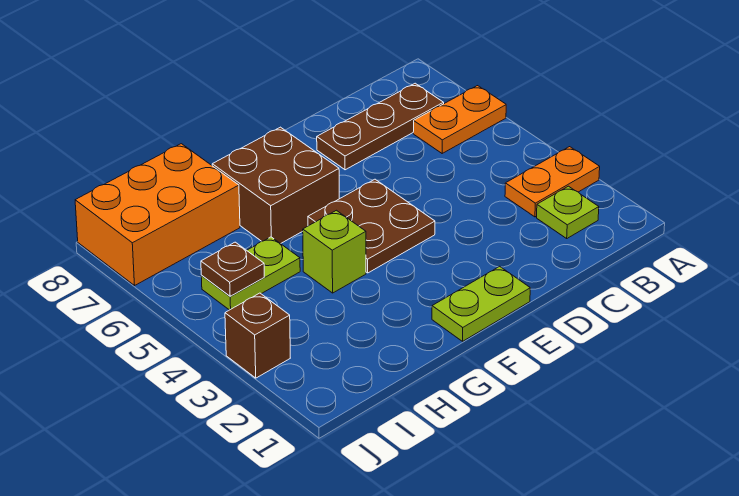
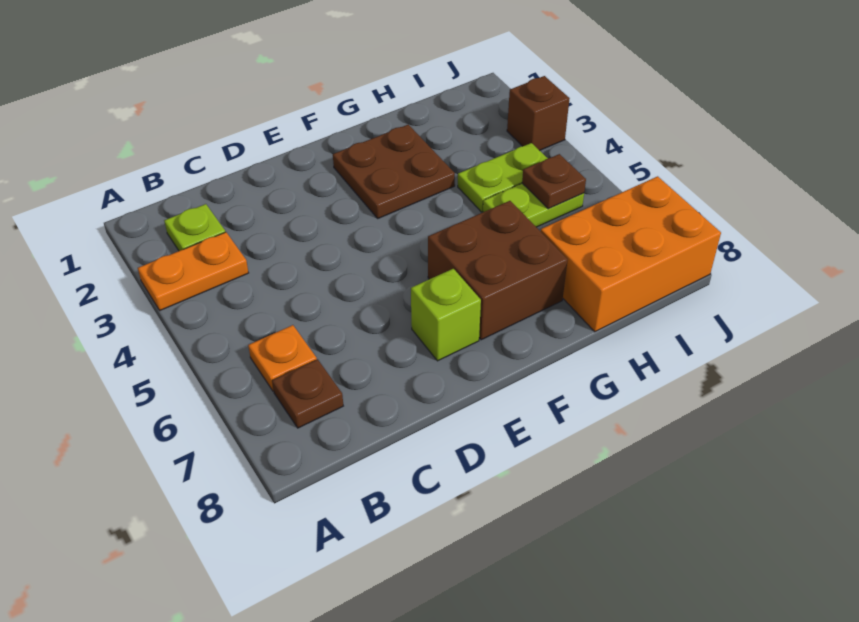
orange plate A6:B6 level 1 -> orange plate B6 level 1
brown plate B7:D7 level 1 -> brown plate B7 level 1
lime plate E1:F1 level 1 -> lime plate H4:I4 level 1
brown plate E4:F5 level 1 -> brown plate F2:G3 level 1
lime brick G4 level 1 -> lime brick E7 level 1

